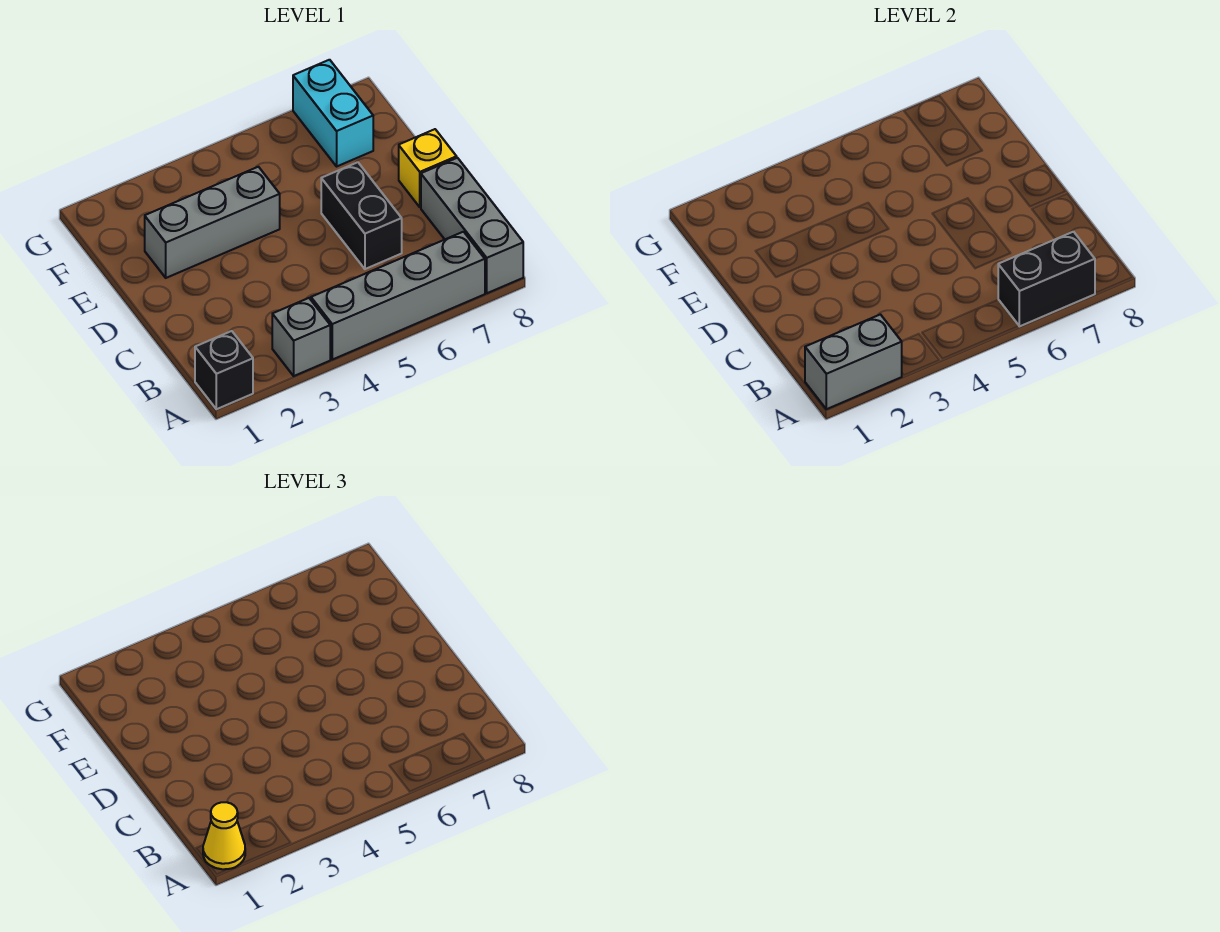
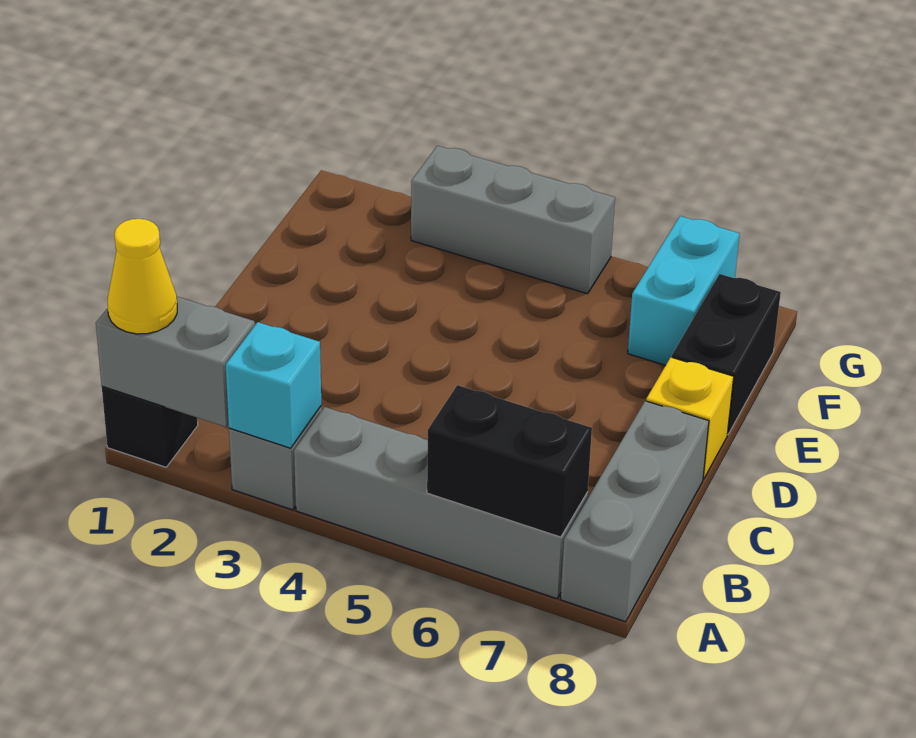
none -> cyan brick A3 level 2
black brick C6:D6 level 1 -> black brick E8:F8 level 1
grey brick E2:E4 level 1 -> grey brick G3:G5 level 1

